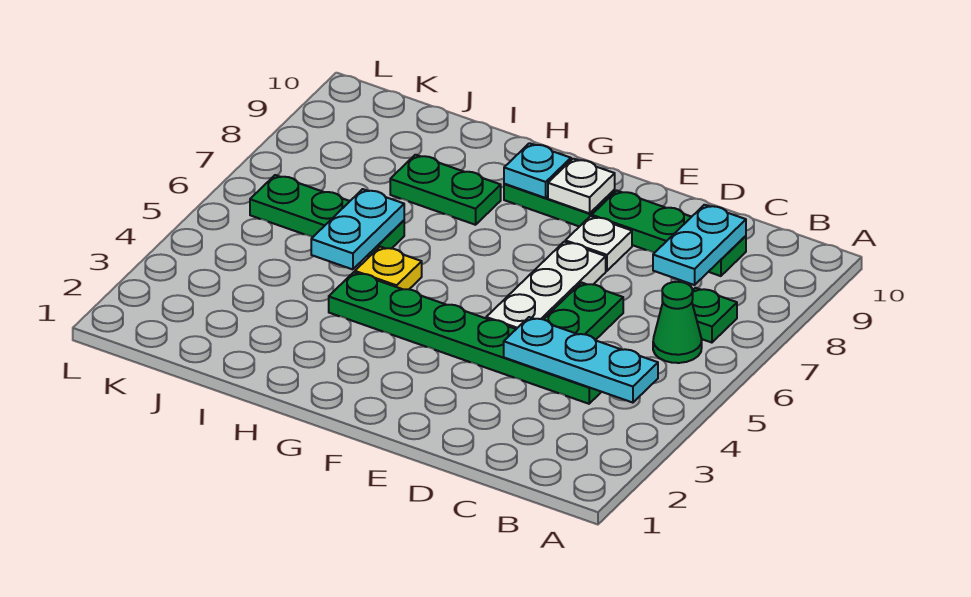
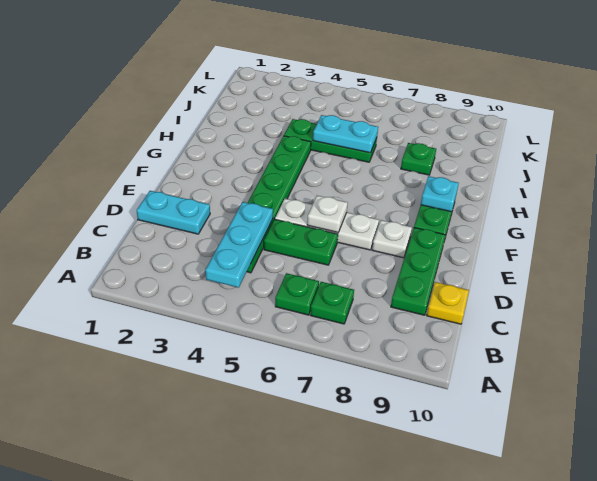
green cone B6 level 1 -> green plate B6 level 1
cyan plate C8:C9 level 2 -> cyan plate D1:D2 level 1
white plate F9 level 2 -> white plate E6 level 2
yellow plate H5 level 1 -> yellow plate C10 level 1
green plate H8:I8 level 1 -> green plate I8 level 1
green plate I6:K6 level 1 -> green plate I4:I6 level 1

